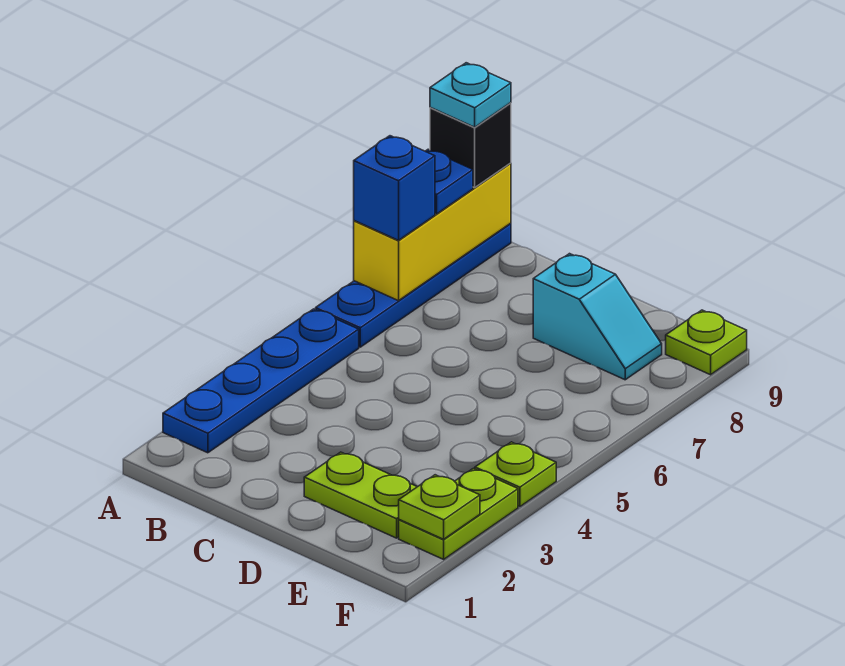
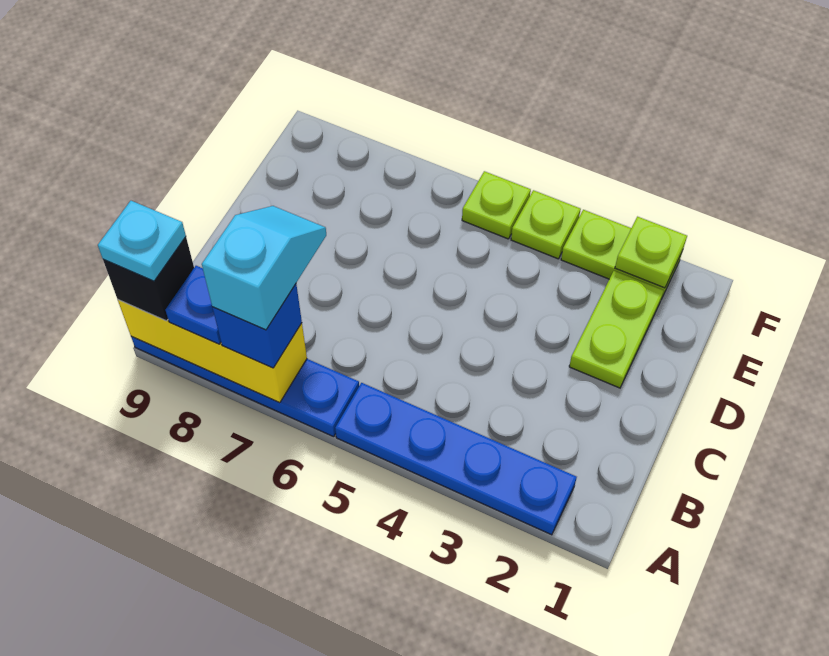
cyan slope D8:E8 level 1 top D -> cyan slope A7:B7 level 4 top A
lime plate F9 level 1 -> lime plate F5 level 1

